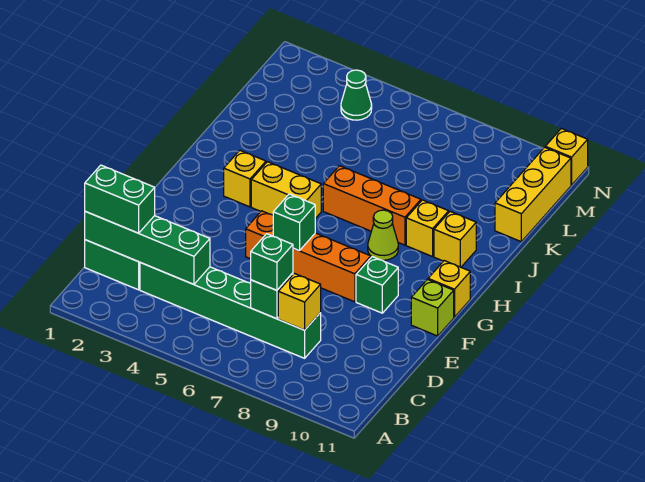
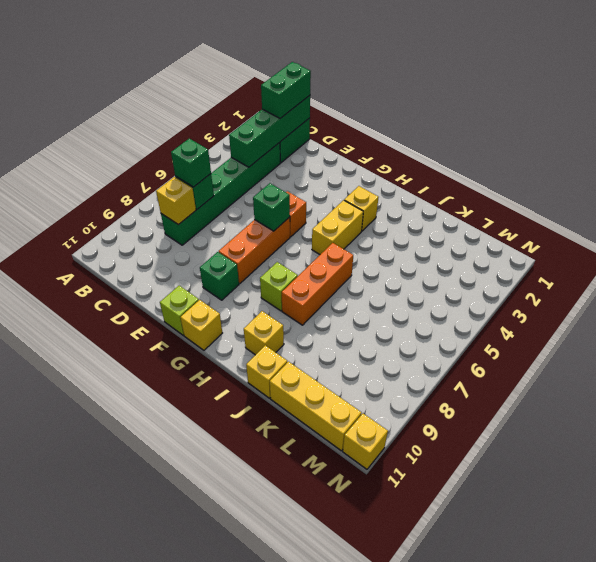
lime cone H8 level 1 -> lime brick H8 level 1
yellow brick I9 level 1 -> yellow brick J11 level 1
green cone M4 level 1 -> none

